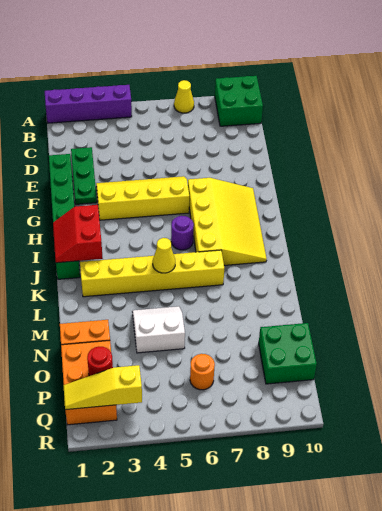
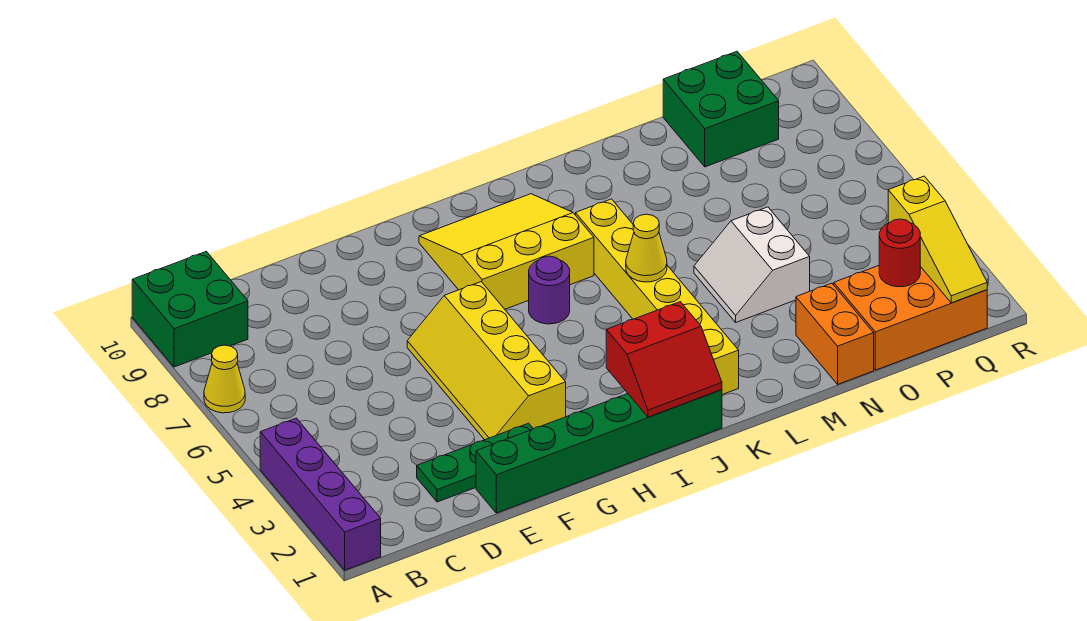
yellow slope G7:J9 level 1 top 7 -> yellow slope H7:J9 level 1 top 7
orange round brick P6 level 1 -> none

